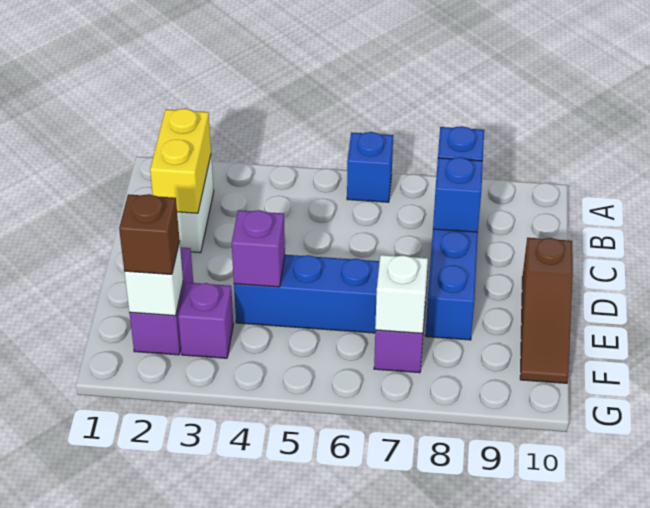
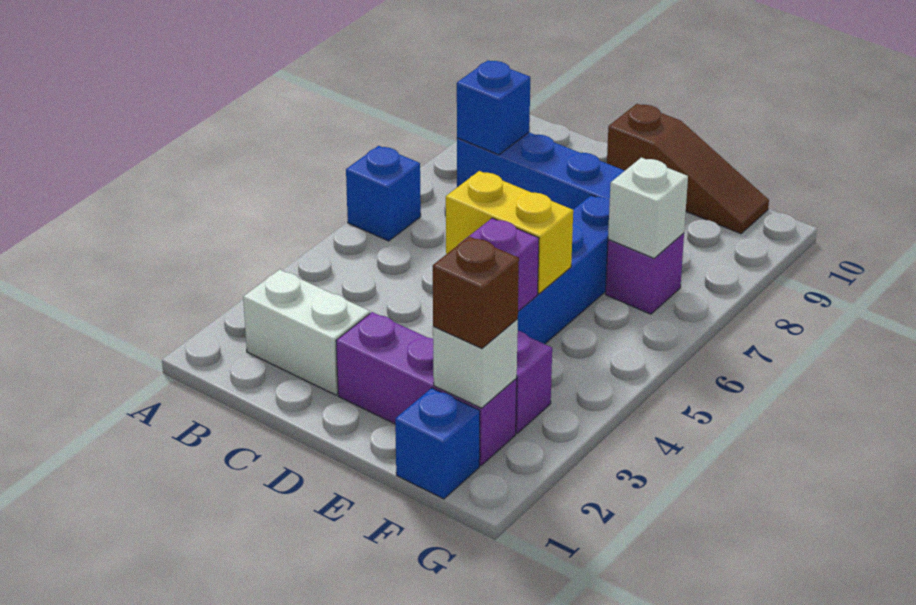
yellow brick B2:C2 level 2 -> yellow brick D5:E5 level 2
blue brick C8 level 2 -> blue brick F1 level 1
purple brick E2:F2 level 1 -> purple brick D2:F2 level 1

